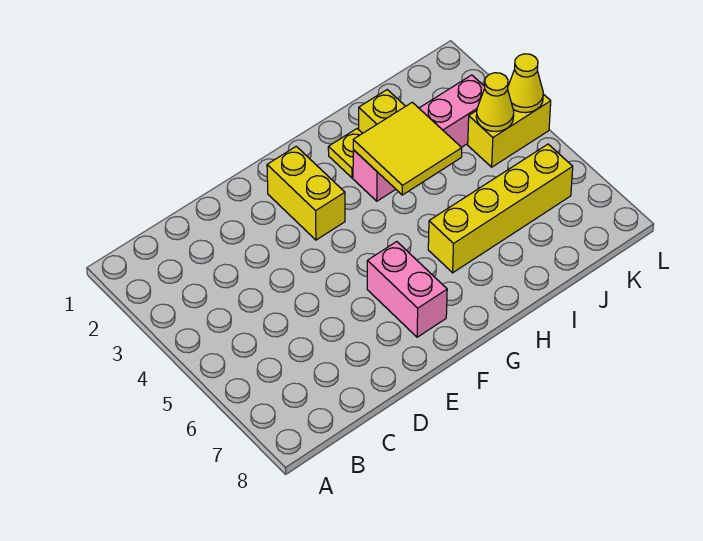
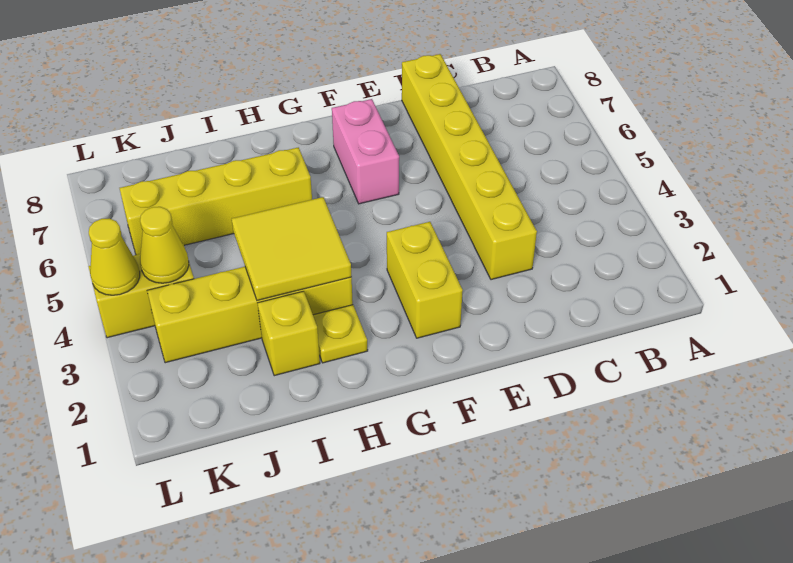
none -> yellow brick D3:D8 level 1
pink brick H3:K3 level 1 -> yellow brick H3:K3 level 1

